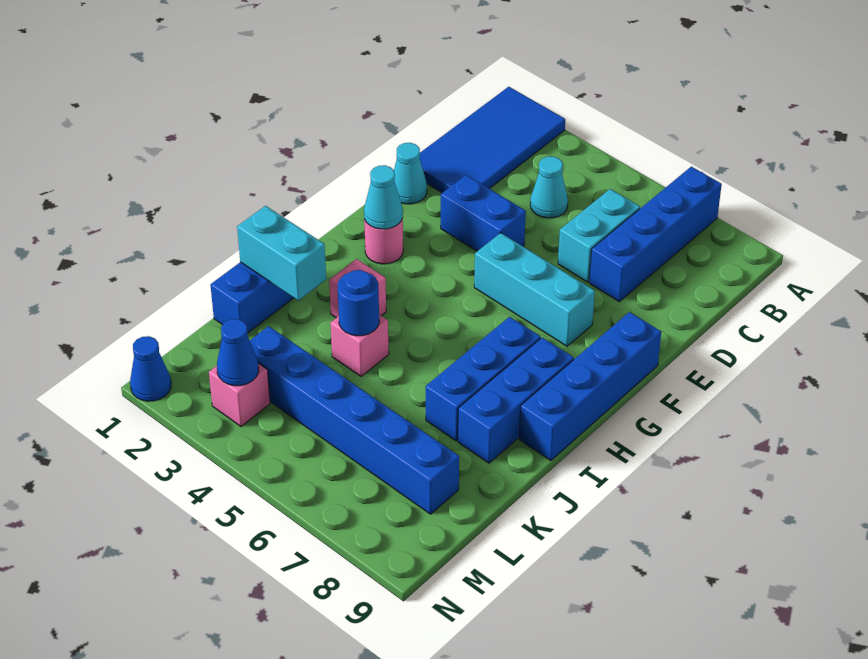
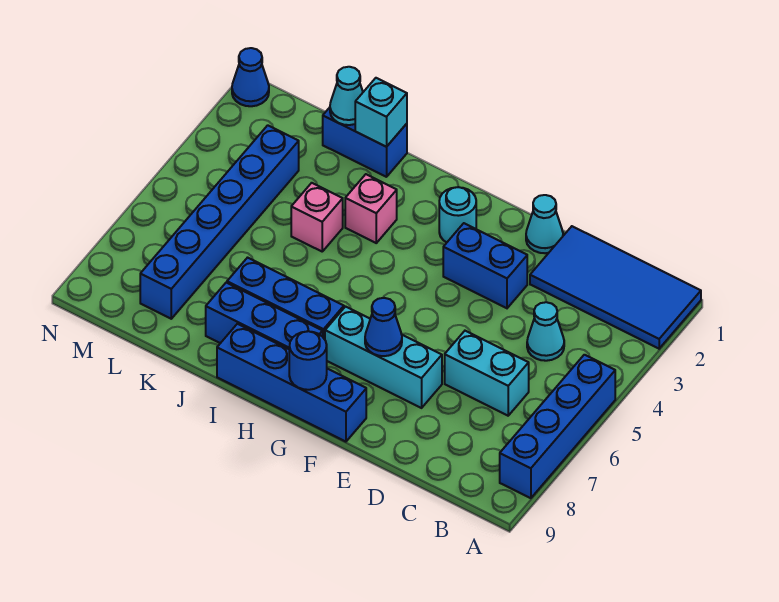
blue brick A7:D7 level 1 -> blue brick A5:A8 level 1
blue brick E3:E4 level 1 -> blue brick E3:F3 level 1
cyan brick F5:F7 level 1 -> cyan brick E7:G7 level 1
pink round brick G2 level 1 -> cyan round brick G2 level 1
cyan cone G2 level 2 -> cyan cone K1 level 2
cyan brick J1:J2 level 2 -> cyan brick J1 level 2
blue round brick J4 level 2 -> blue round brick G9 level 2
pink brick M3 level 1 -> none
blue cone M3 level 2 -> blue cone F7 level 2

